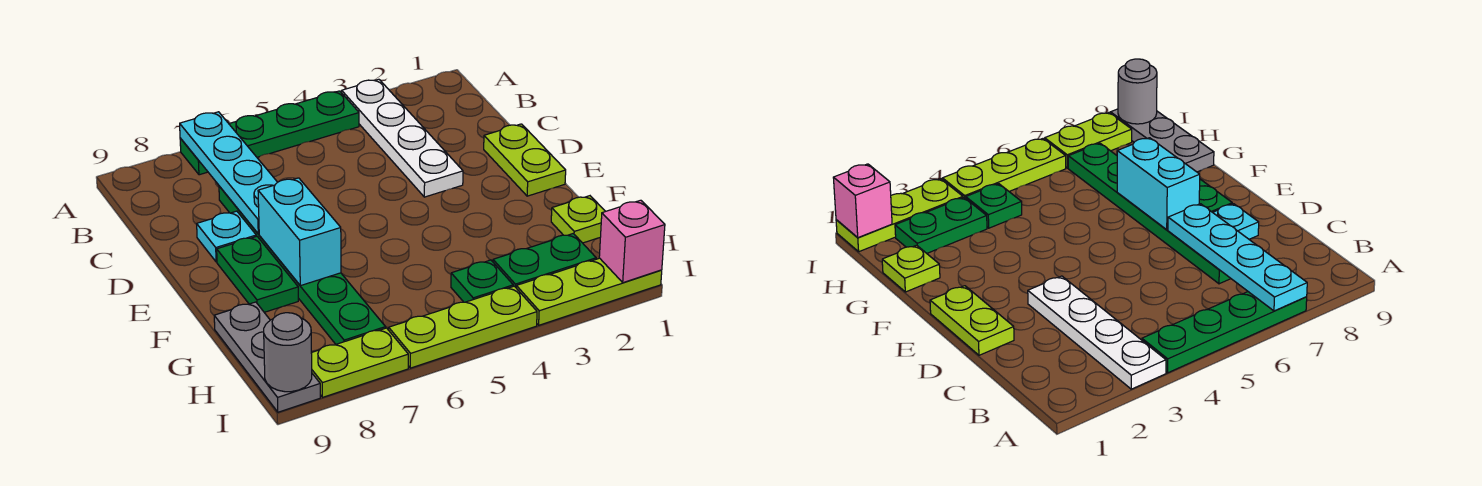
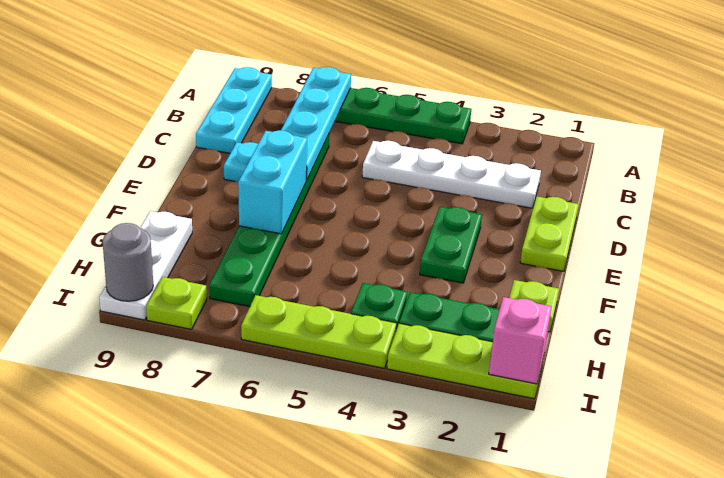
white plate A3:D3 level 1 -> white plate C2:C5 level 1
none -> cyan plate A9:C9 level 1
green plate E8:F8 level 1 -> green plate E3:F3 level 1
grey plate G9:I9 level 1 -> white plate G9:I9 level 1
lime plate I7:I8 level 1 -> lime plate I8 level 1

